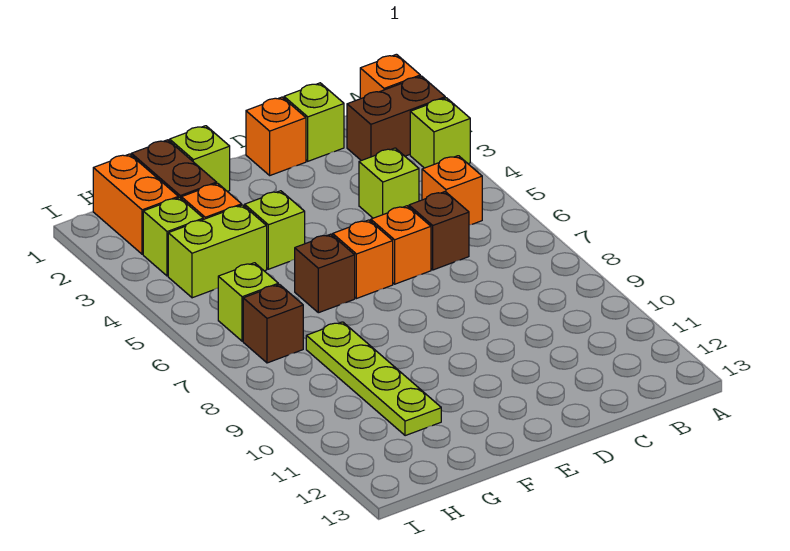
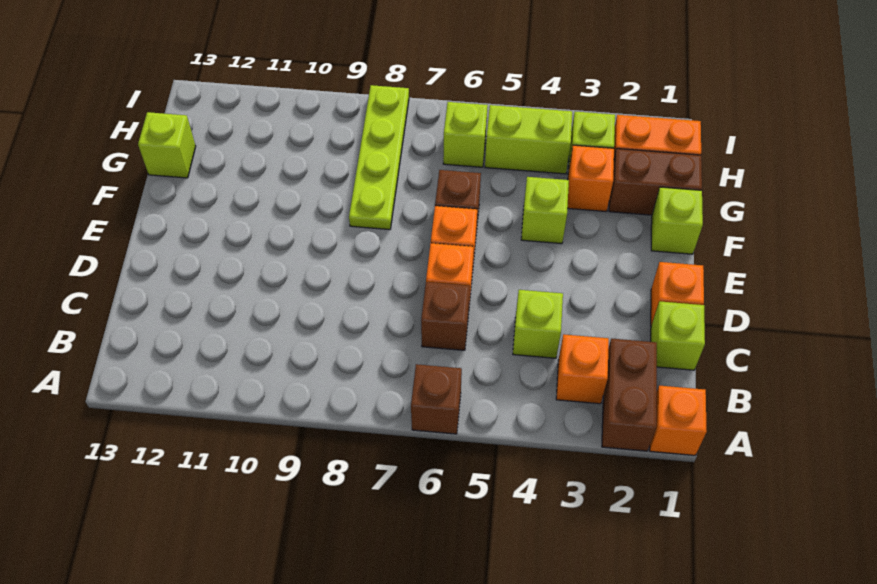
lime brick A3 level 1 -> lime brick G13 level 1
orange brick B5 level 1 -> orange brick B3 level 1
lime brick G4:H4 level 1 -> lime brick H4:H5 level 1
lime plate G8:G11 level 1 -> lime plate F8:I8 level 1
brown brick H7 level 1 -> brown brick A6 level 1

